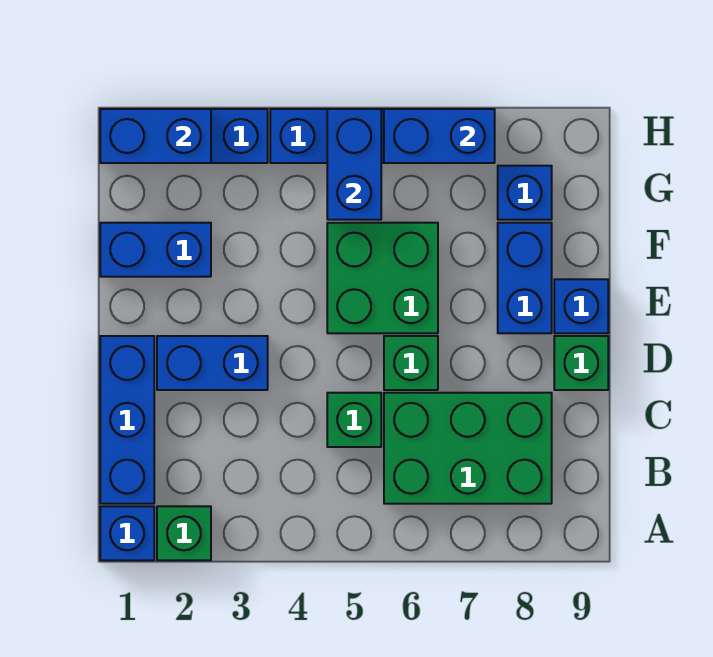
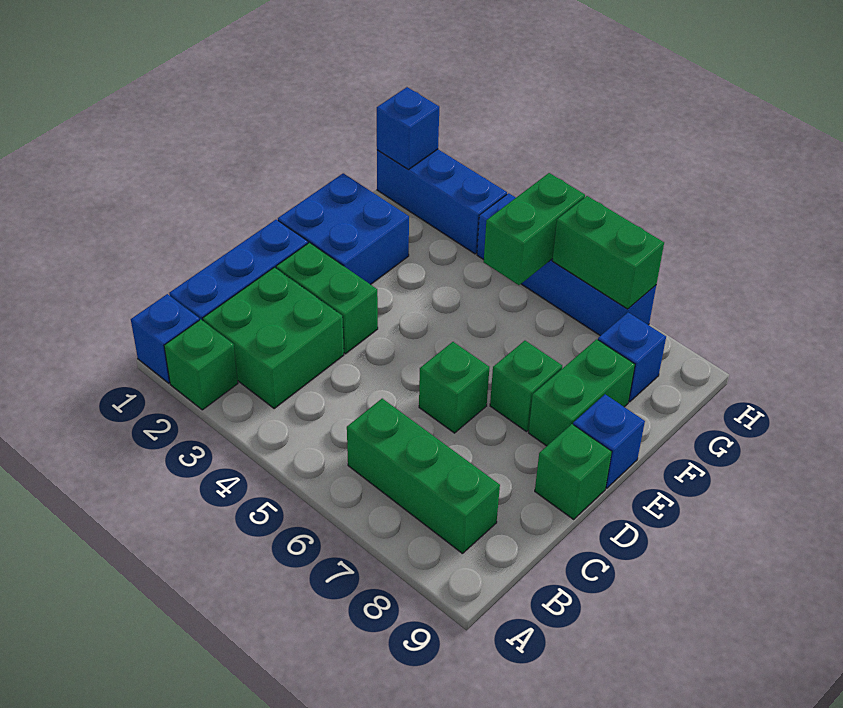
green brick B6:C8 level 1 -> green brick B6:B8 level 1
green brick C5 level 1 -> green brick E7 level 1
blue brick D2:D3 level 1 -> green brick D2:D3 level 1
green brick E5:F6 level 1 -> green brick B2:C3 level 1
blue brick E8:F8 level 1 -> green brick E8:F8 level 1
blue brick F1:F2 level 1 -> blue brick E1:F2 level 1
blue brick G5:H5 level 2 -> green brick G5:H5 level 2
blue brick H1:H2 level 2 -> blue brick H1 level 2
blue brick H6:H7 level 2 -> green brick H6:H7 level 2

